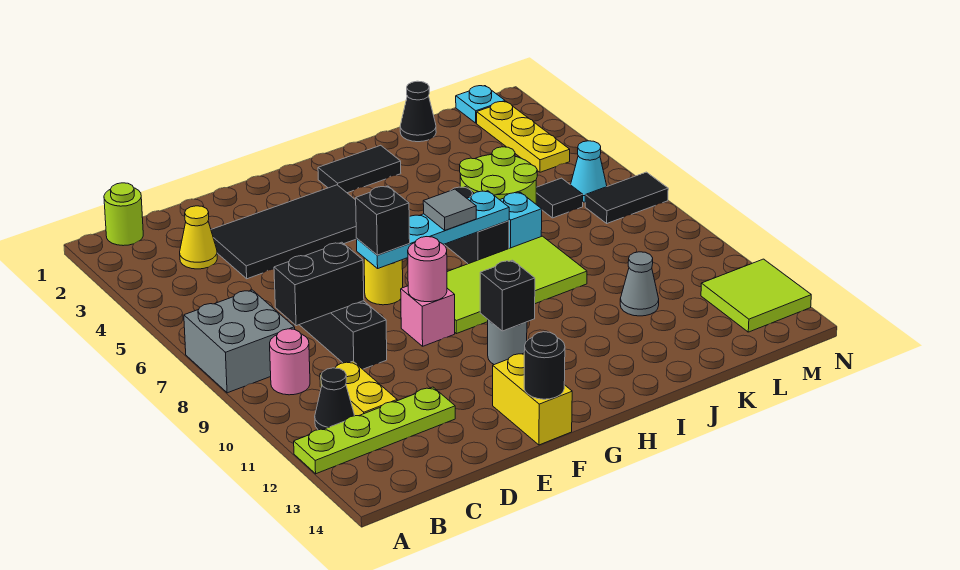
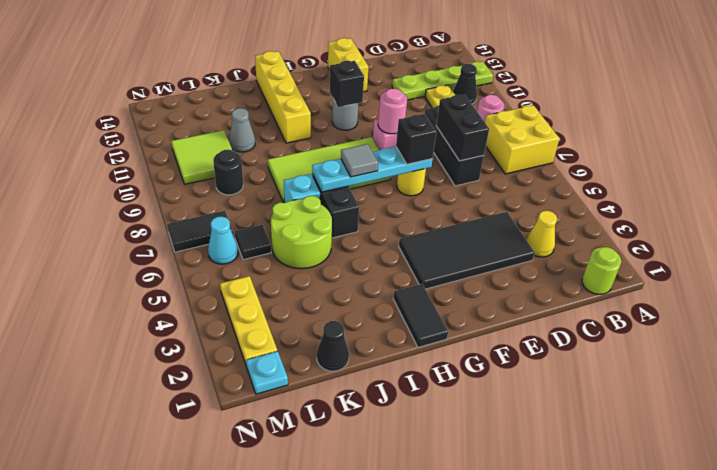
grey brick A7:B8 level 1 -> yellow brick A7:B8 level 1
black brick C8:D8 level 2 -> black brick D7:D8 level 2
black round brick F14 level 2 -> black round brick L9 level 1
black tile H2:I2 level 1 -> black tile H1:H2 level 1
none -> yellow brick I11:I14 level 1
lime tile M12:N13 level 1 -> lime tile L10:M11 level 1

